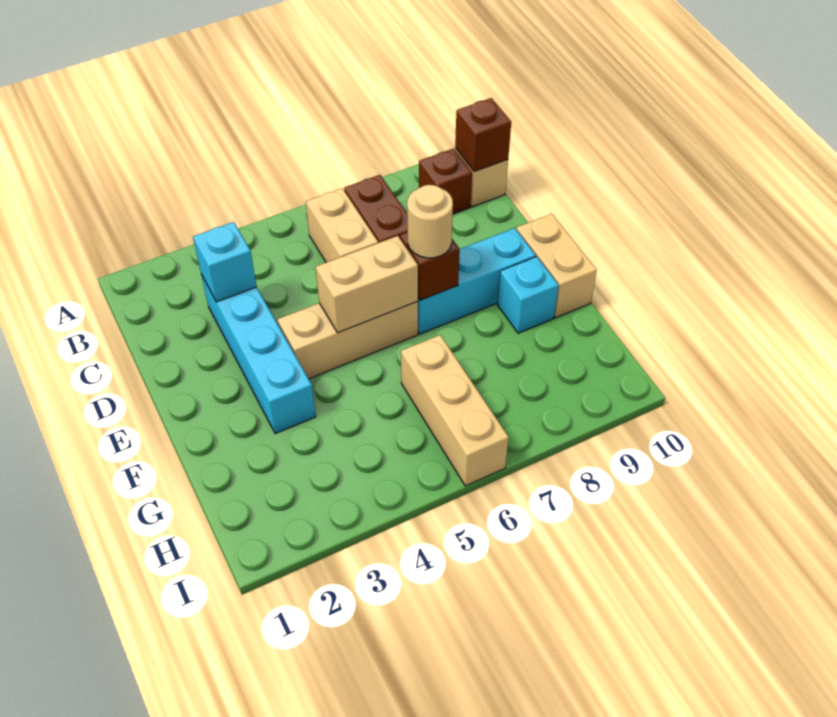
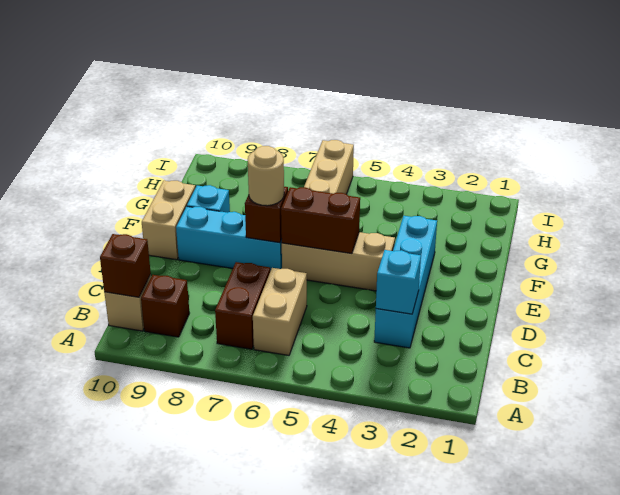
tan brick E5:E6 level 2 -> brown brick E5:E6 level 2

